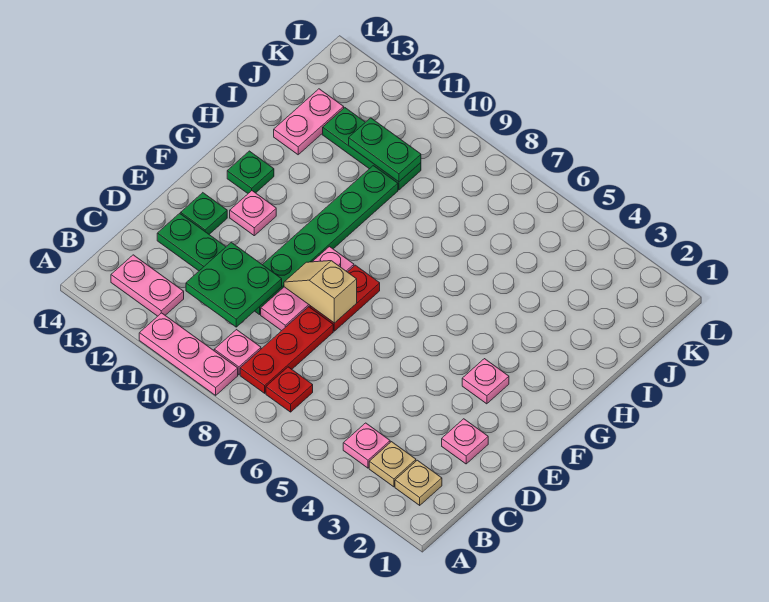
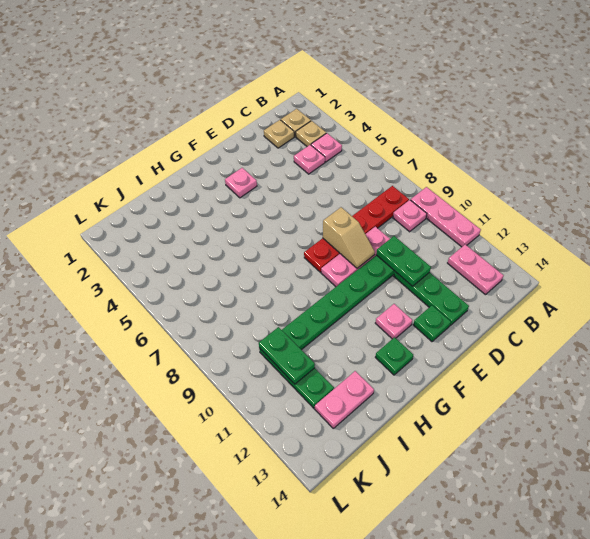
red plate B7 level 1 -> none
none -> tan plate C2 level 1
green plate C10:D11 level 2 -> green plate D10:D11 level 2
pink plate D2 level 1 -> pink plate C4 level 1

